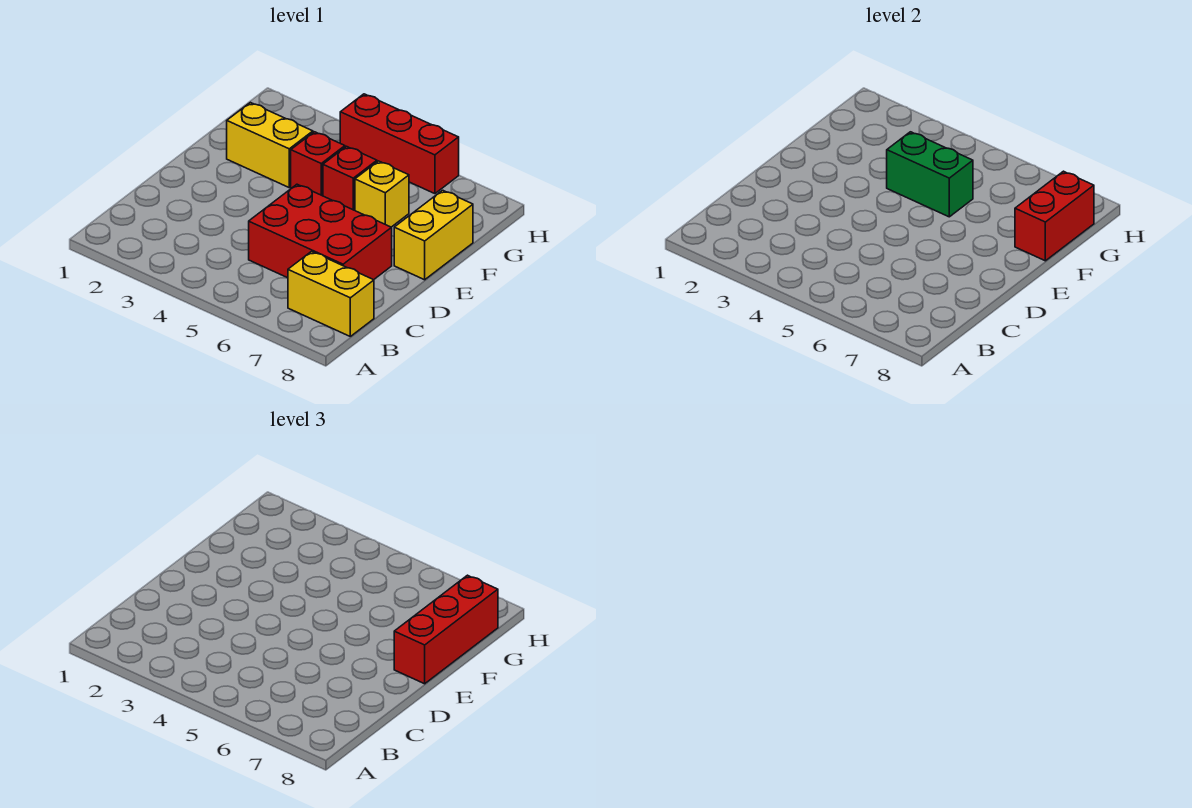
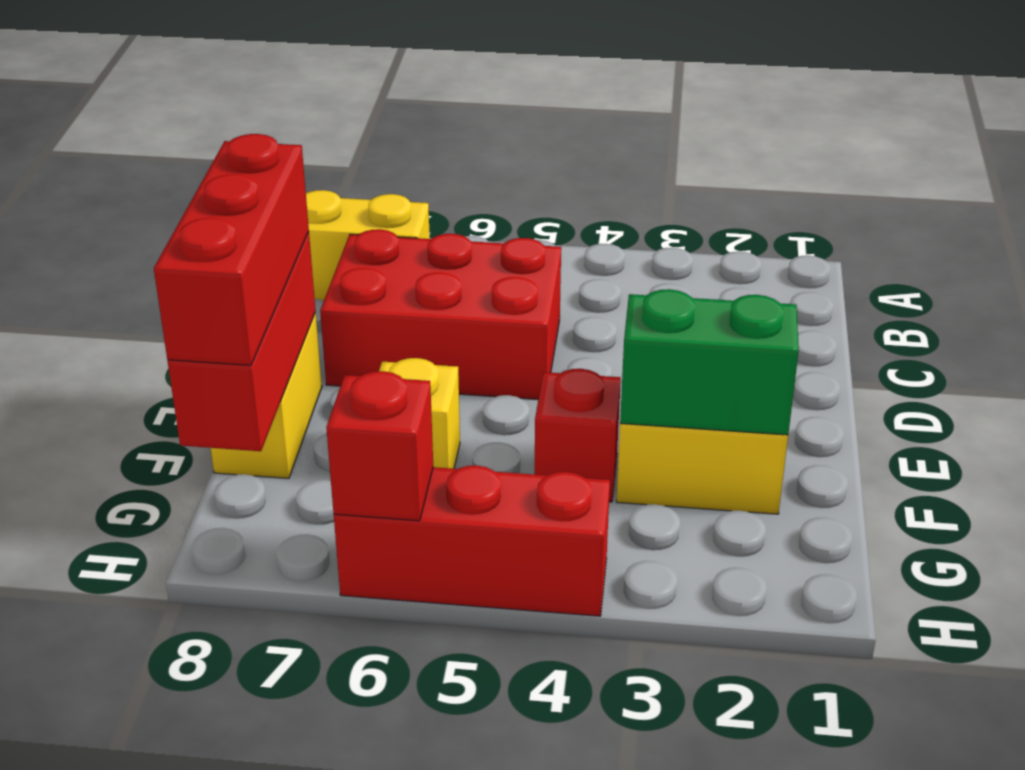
green brick F4:F5 level 2 -> green brick F2:F3 level 2
red brick F5 level 1 -> red brick H6 level 2
red brick F8:G8 level 2 -> red brick E8:G8 level 2

